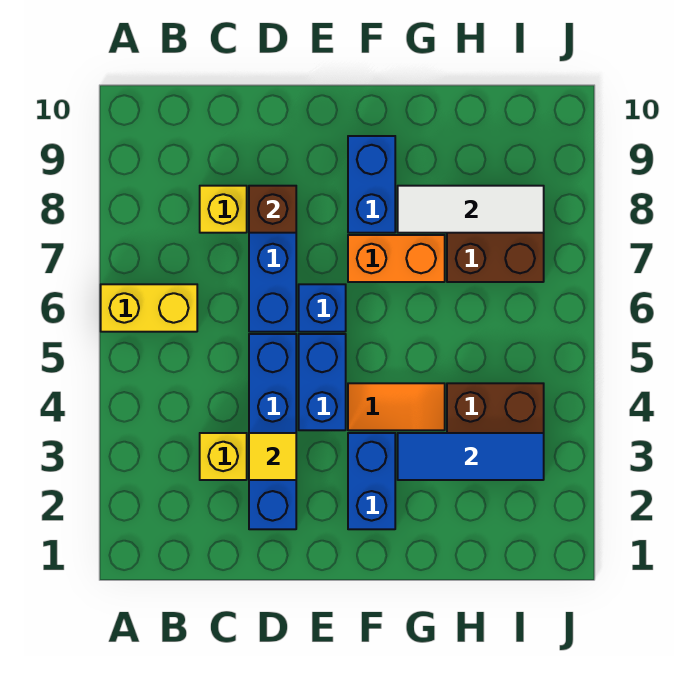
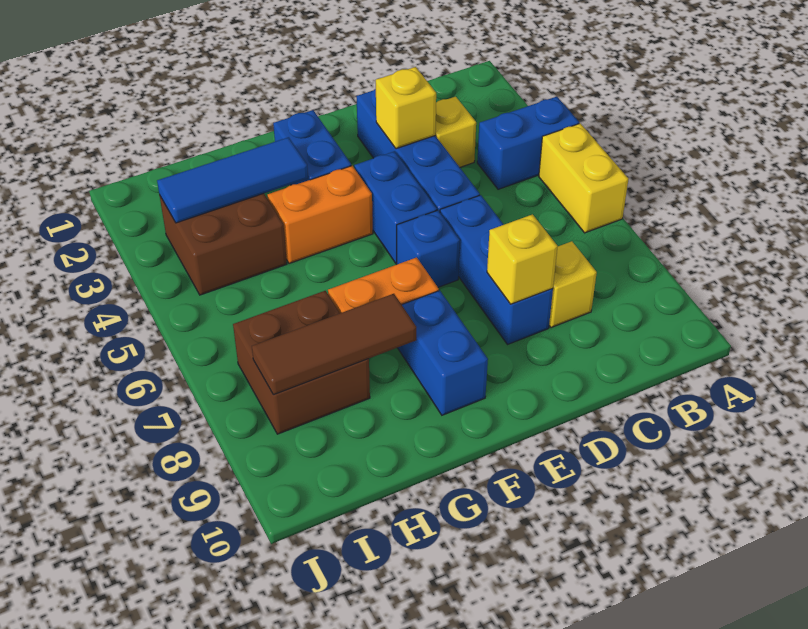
none -> blue brick A4:B4 level 1
yellow brick A6:B6 level 1 -> yellow brick A5:A6 level 1
yellow tile D3 level 2 -> yellow brick D3 level 2
brown brick D8 level 2 -> yellow brick D8 level 2
orange tile F4:G4 level 1 -> orange brick F4:G4 level 1
white tile G8:I8 level 2 -> brown tile G8:I8 level 2

